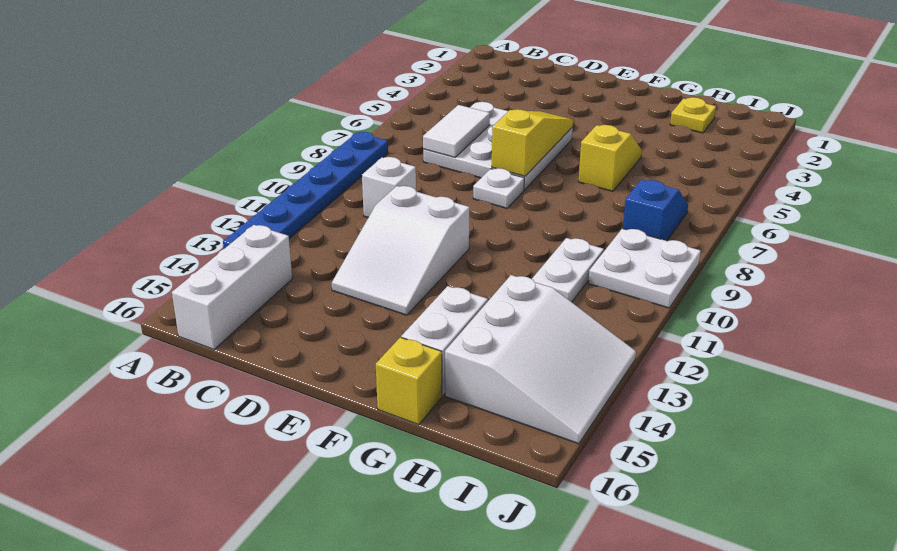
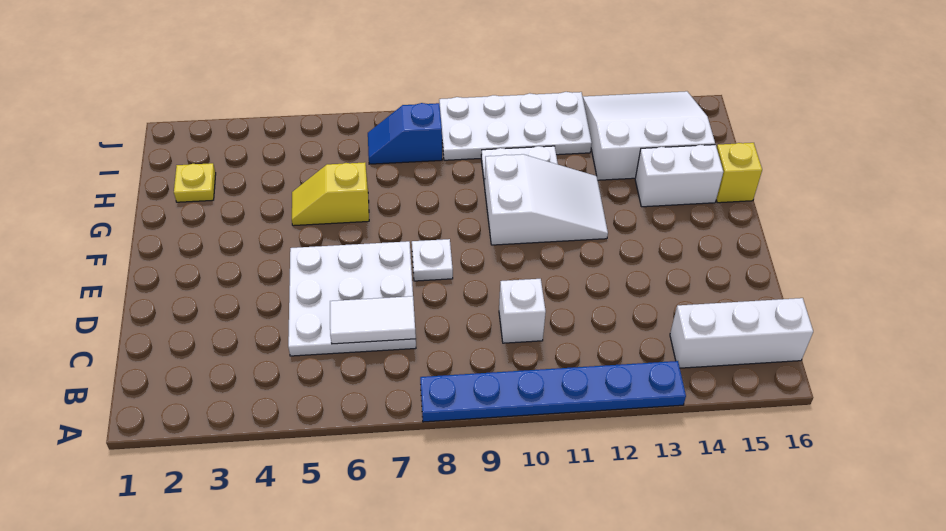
white slope D11:E13 level 1 top 11 -> white slope F10:G12 level 1 top 10
yellow slope E5:E7 level 2 top 7 -> none
white plate I9:J10 level 1 -> white plate I9:J12 level 1

